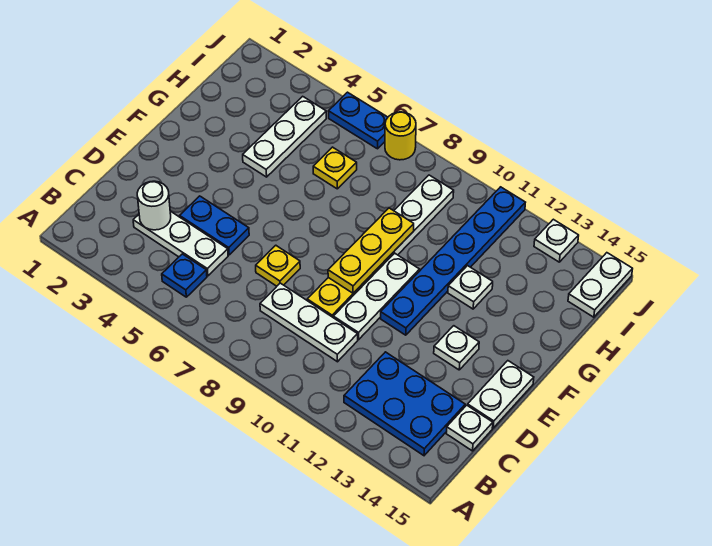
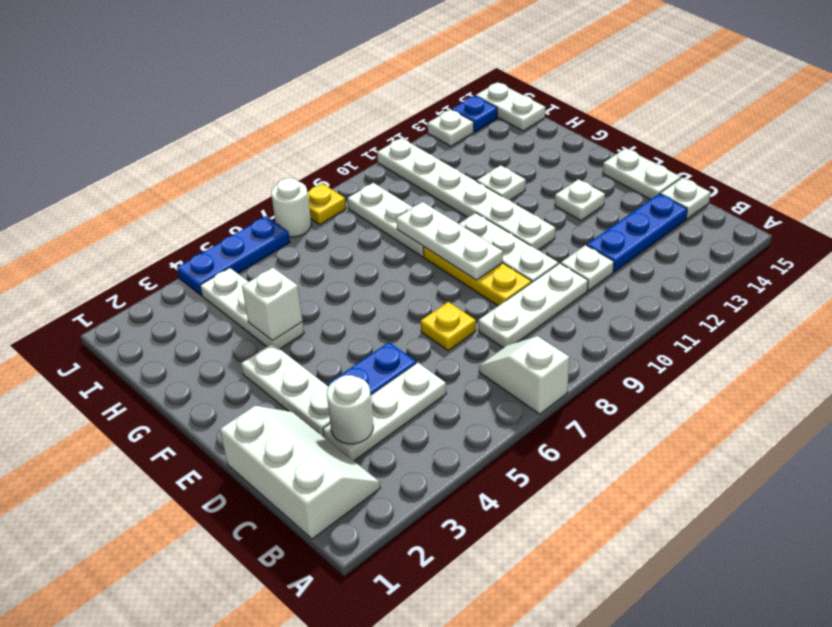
none -> white slope A7:B7 level 1 top A
none -> white slope B1:D2 level 1 top 1
blue plate B5 level 1 -> blue plate J14 level 1
blue plate B12:C14 level 1 -> blue plate C12:C14 level 1
none -> white plate C11 level 1
none -> white plate D3:F3 level 1
yellow plate E9:G9 level 2 -> white plate E9:G9 level 2
blue plate E11:J11 level 1 -> white plate E11:J11 level 1
none -> white brick G4 level 2
yellow plate H6 level 1 -> yellow plate J8 level 1
blue plate J5:J6 level 1 -> blue plate J4:J6 level 1
yellow round brick J7 level 1 -> white round brick J7 level 1

